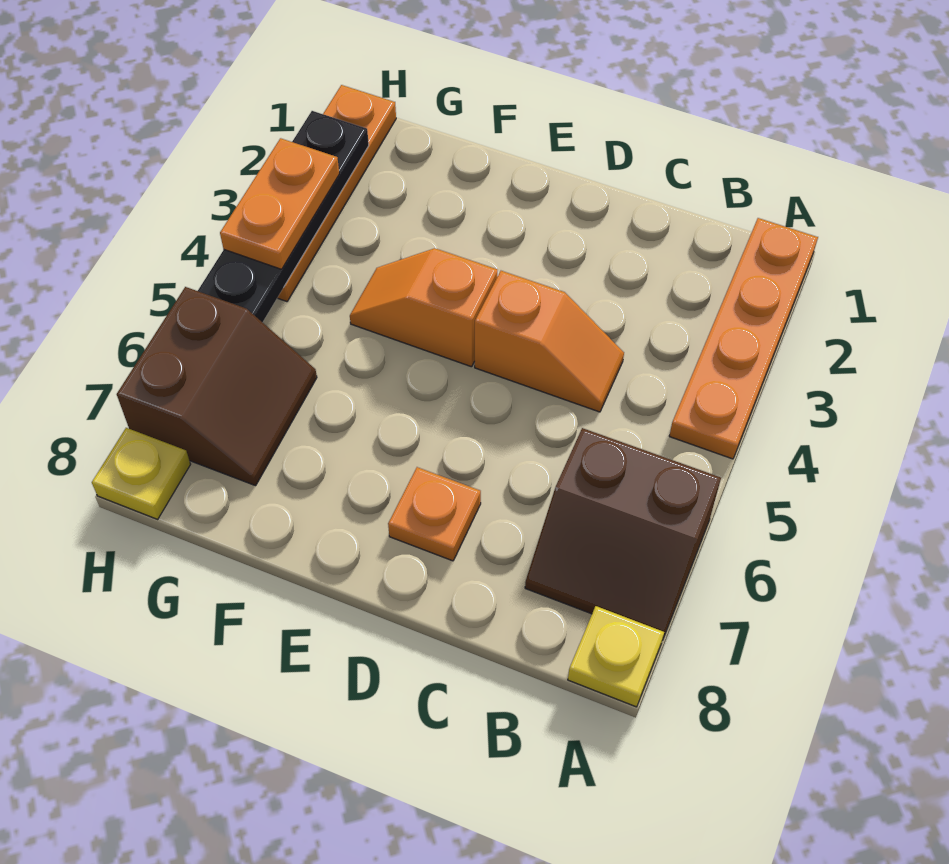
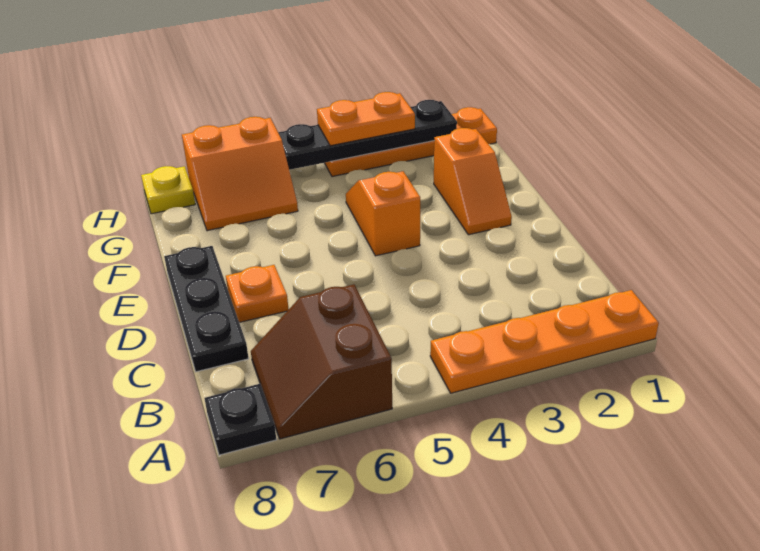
yellow plate A8 level 1 -> black plate A8 level 1
orange slope C4:D4 level 1 top D -> orange slope E2:F2 level 1 top F
none -> black plate C8:E8 level 1
brown slope G6:H7 level 1 top H -> orange slope G6:H7 level 1 top H

